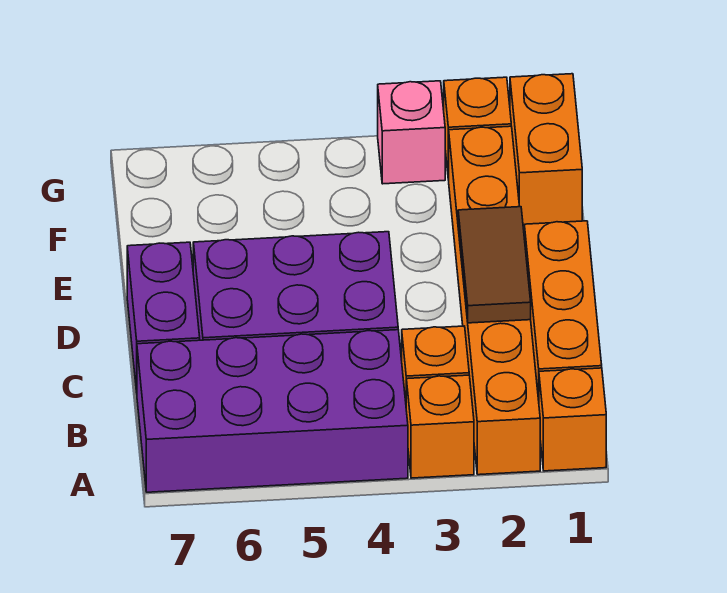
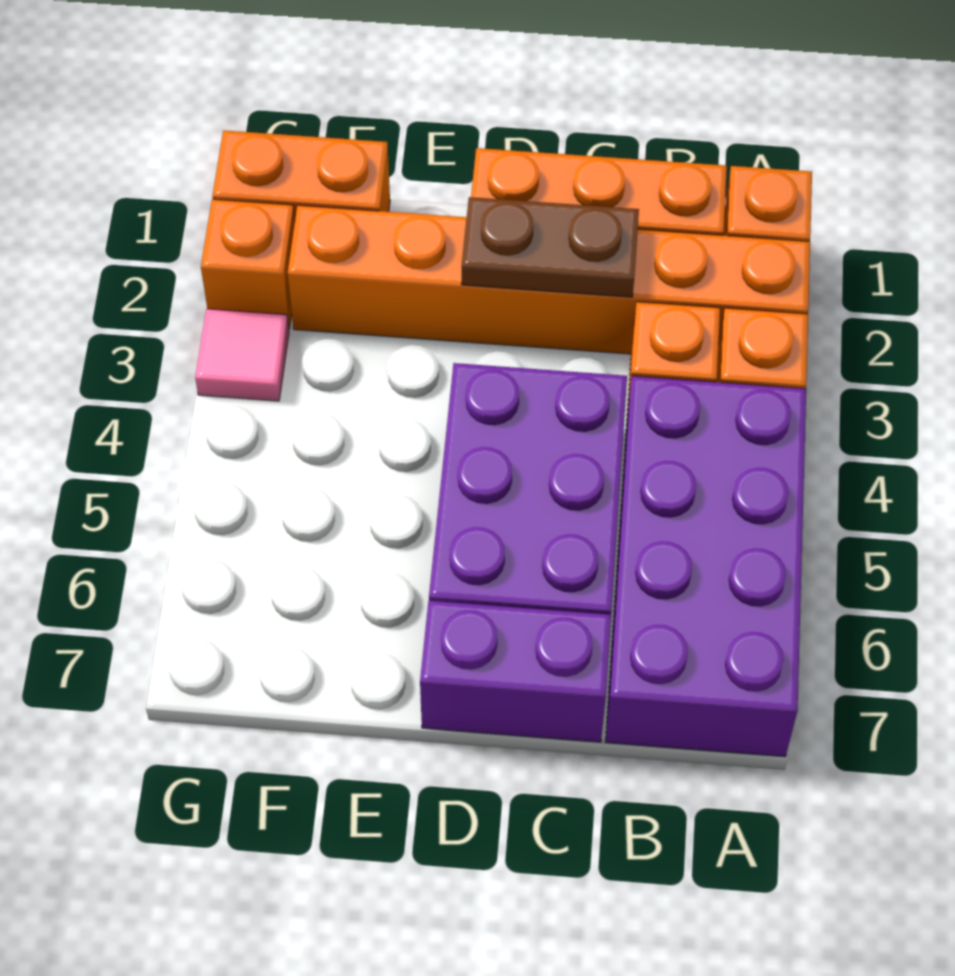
brown tile C2:D2 level 2 -> brown plate C2:D2 level 2
pink brick G3 level 1 -> pink tile G3 level 1

